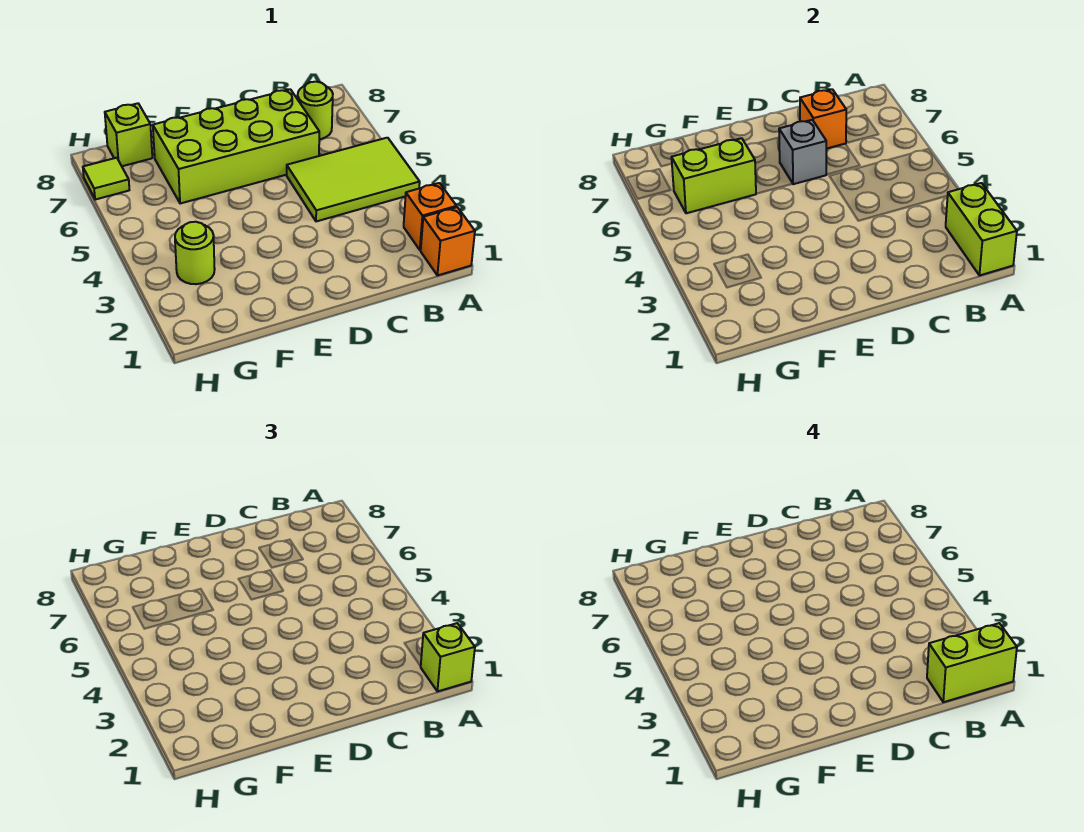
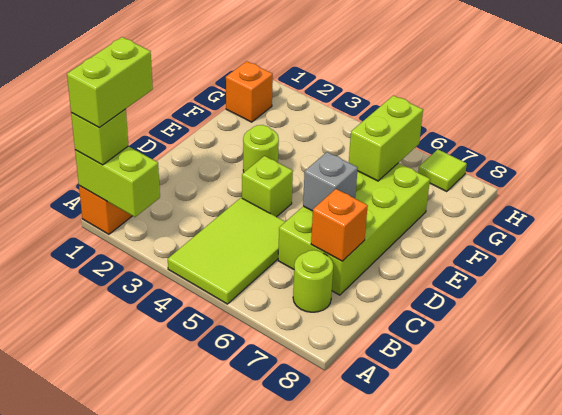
orange brick A2 level 1 -> orange brick G1 level 1
lime round brick G3 level 1 -> lime round brick E3 level 1
lime brick G8 level 1 -> lime brick D4 level 1

